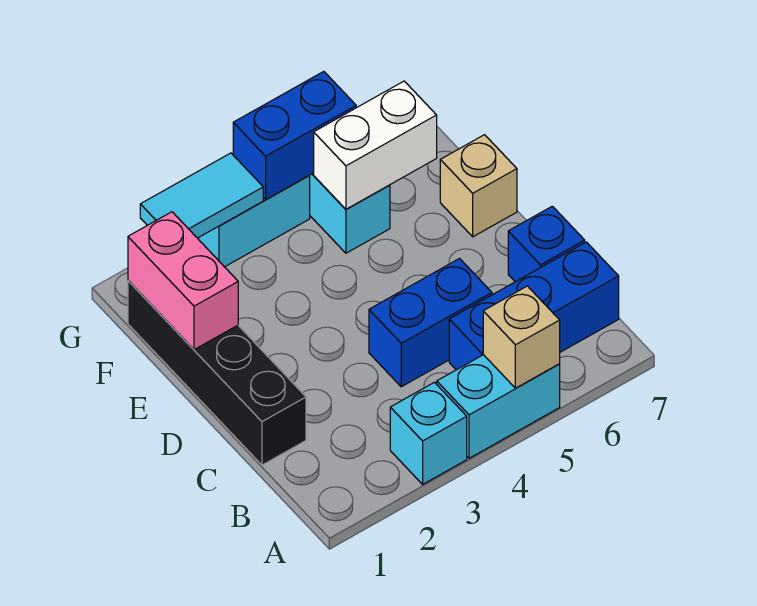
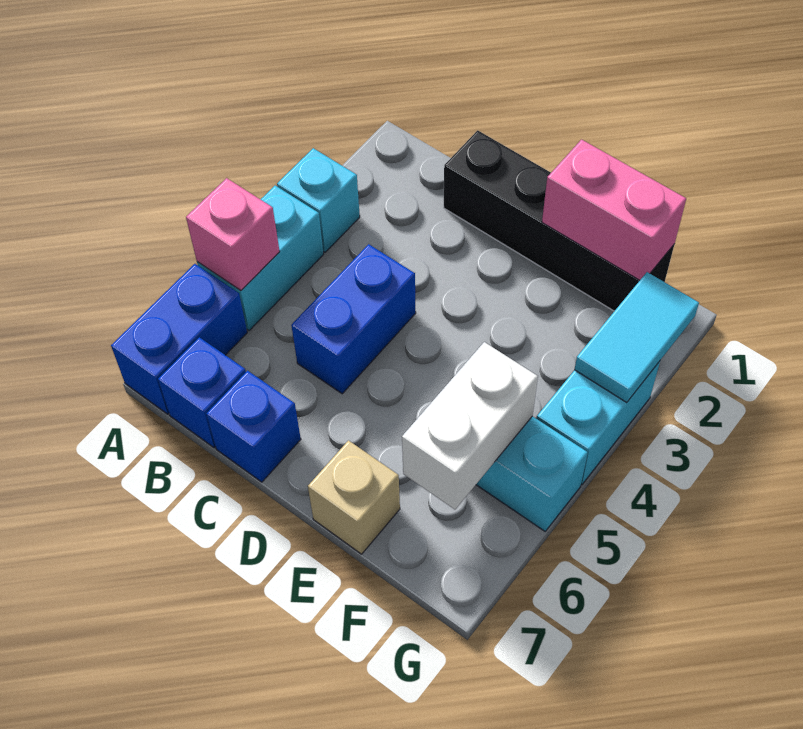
tan brick A5 level 2 -> pink brick A5 level 2
blue brick B5:B7 level 1 -> blue brick B7 level 1
blue brick G4:G5 level 2 -> blue brick A6:A7 level 1

